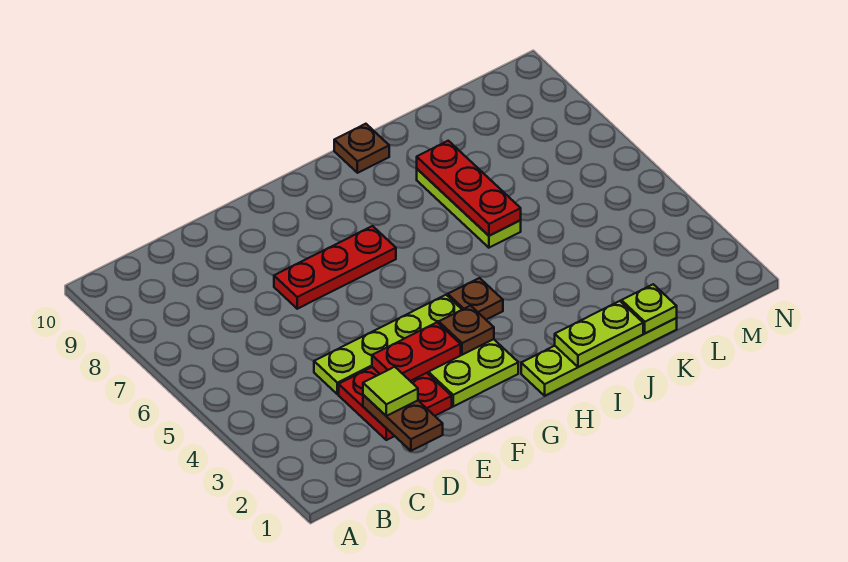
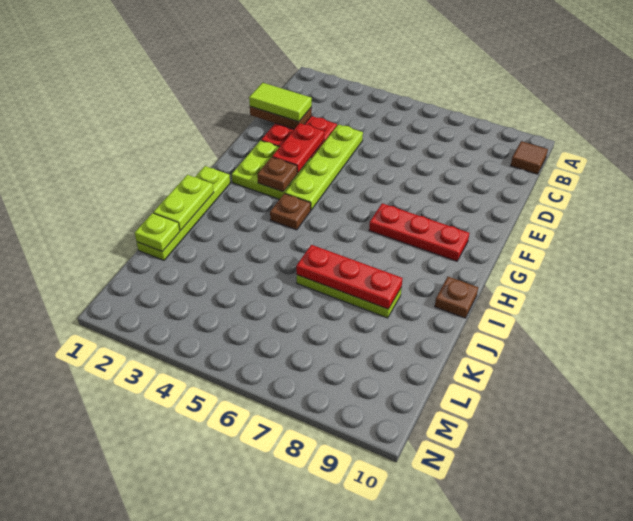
none -> brown tile B10 level 1
lime tile D2 level 3 -> lime tile D1:D2 level 3
red plate E7:G7 level 1 -> red plate G7:G9 level 1

